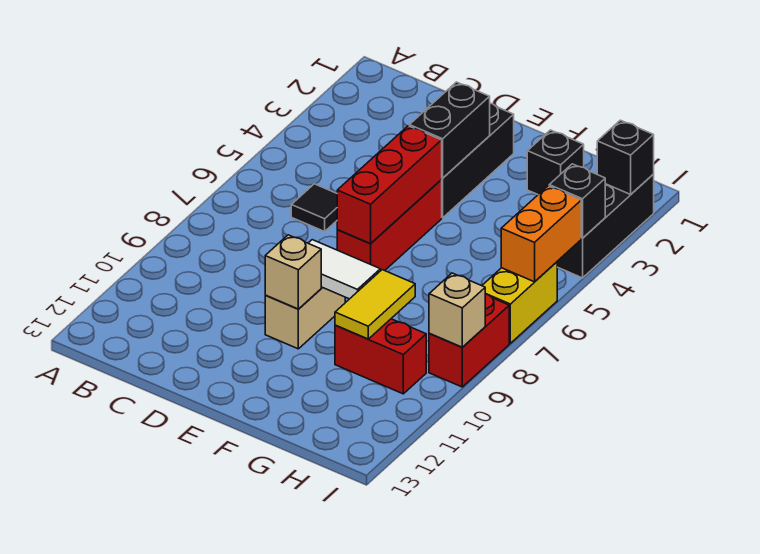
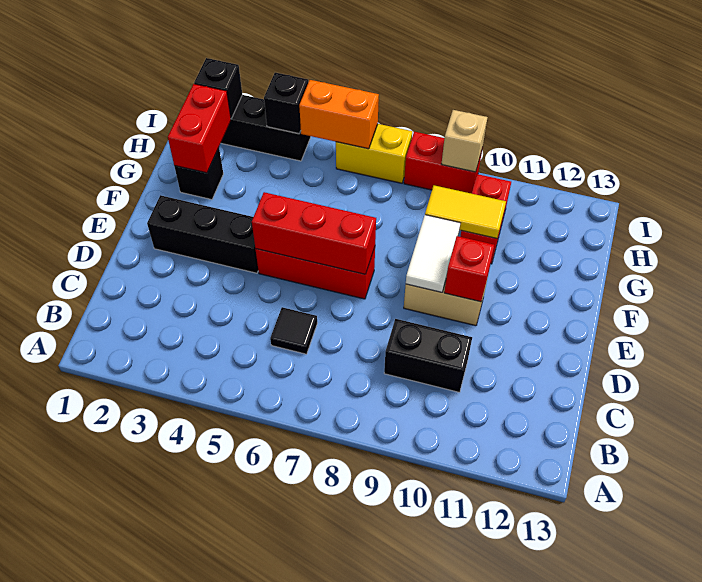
black brick E3:E4 level 2 -> black brick C9:C10 level 1
tan brick E10 level 2 -> red brick E10 level 2
none -> red brick G2:H2 level 2

